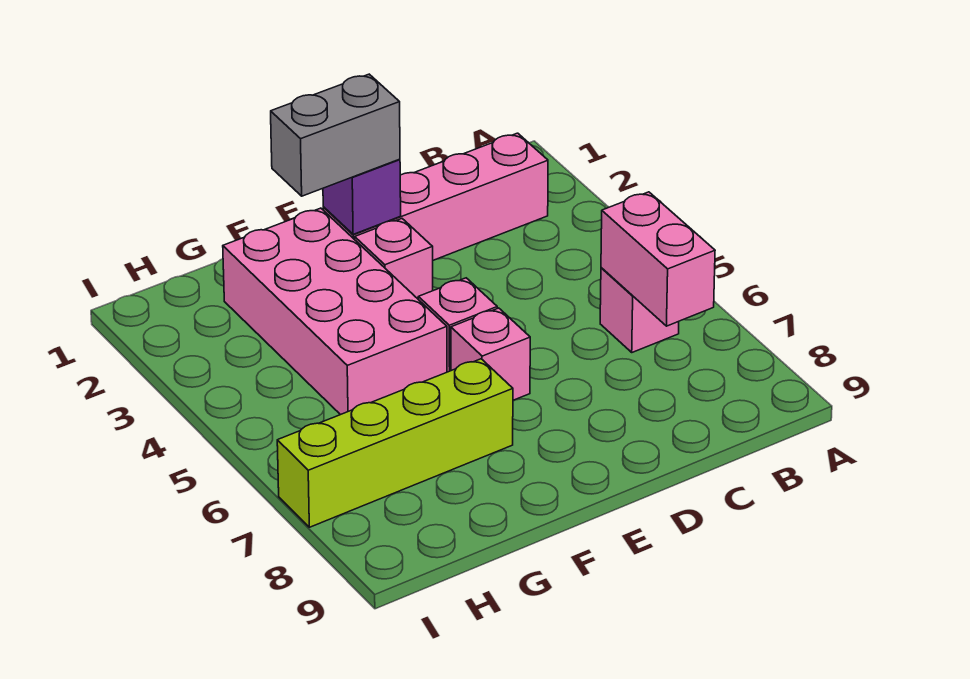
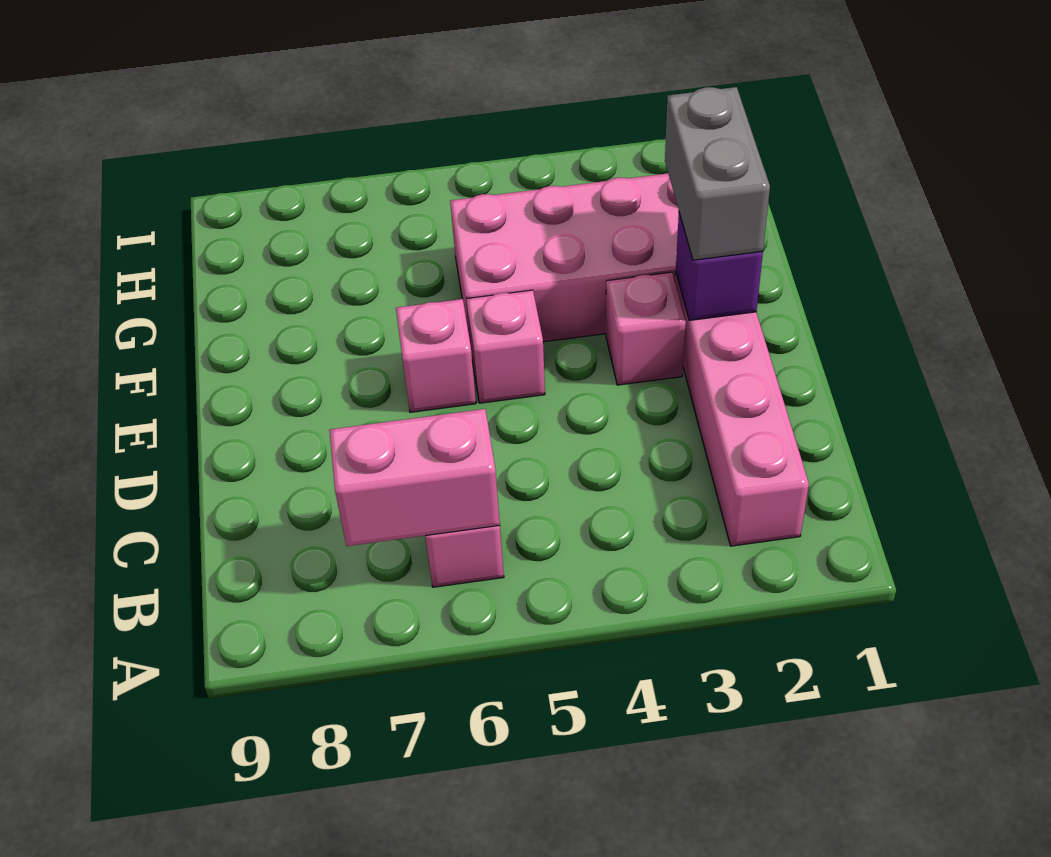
lime brick F7:I7 level 1 -> none

